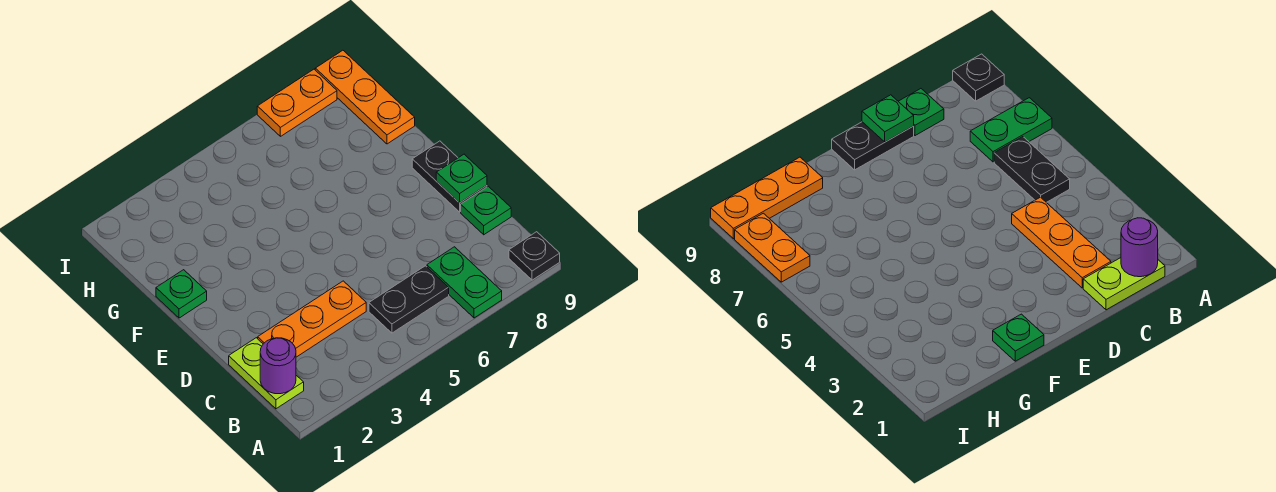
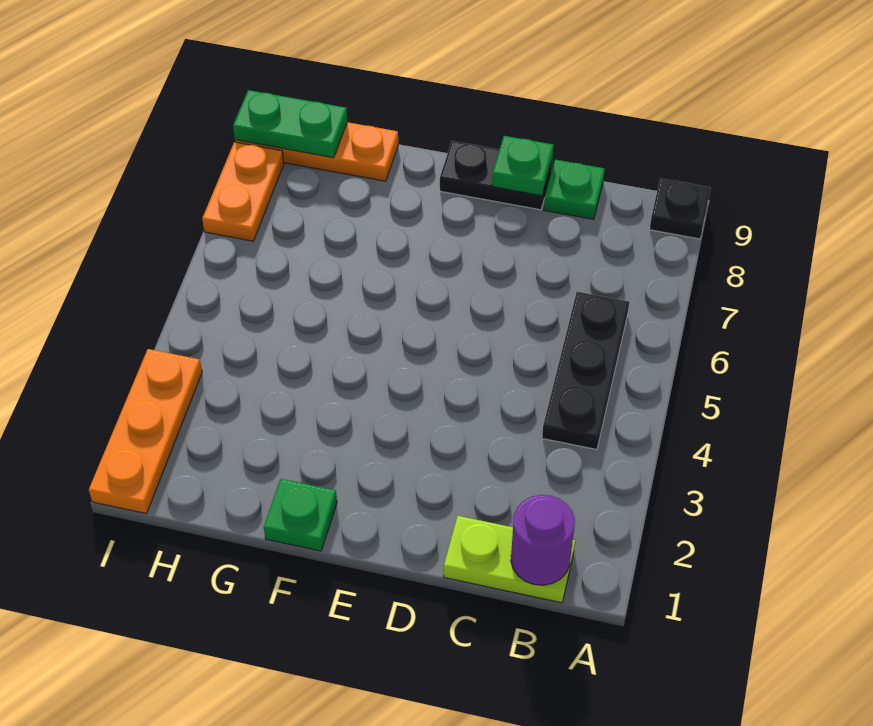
green plate A7:B7 level 1 -> green plate H9:I9 level 2
black plate B5:B6 level 1 -> black plate B4:B6 level 1
orange plate C2:C4 level 1 -> orange plate I1:I3 level 1

